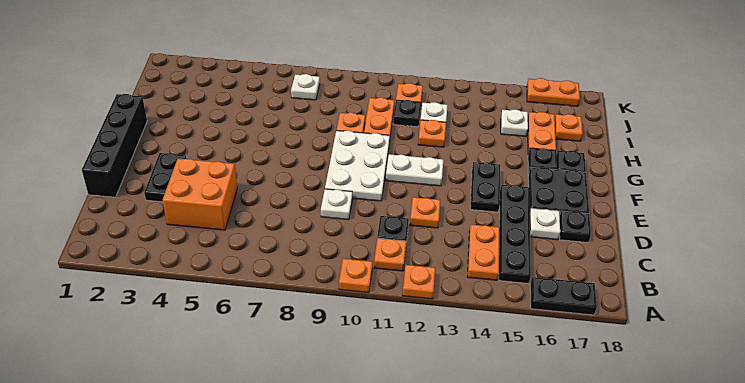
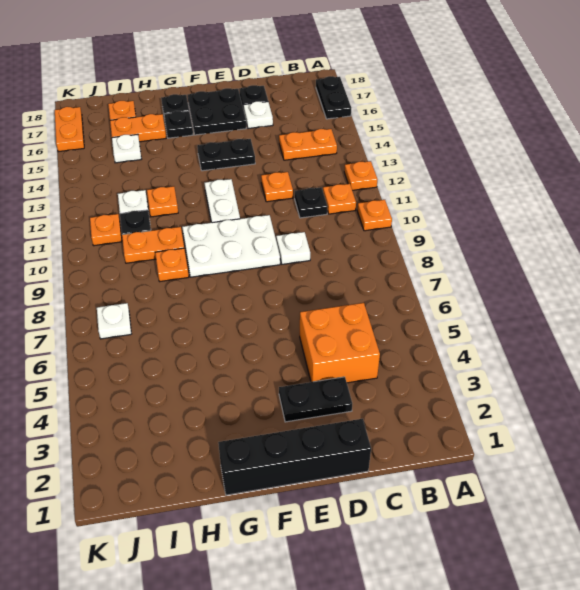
black plate B15:E15 level 1 -> none

